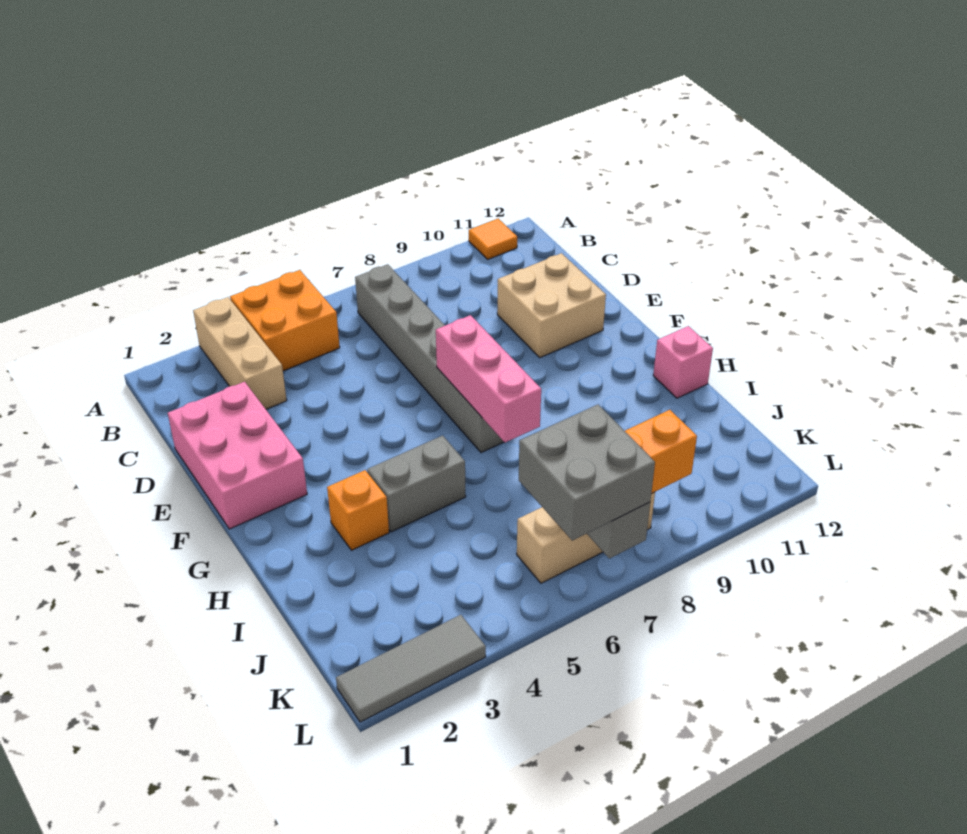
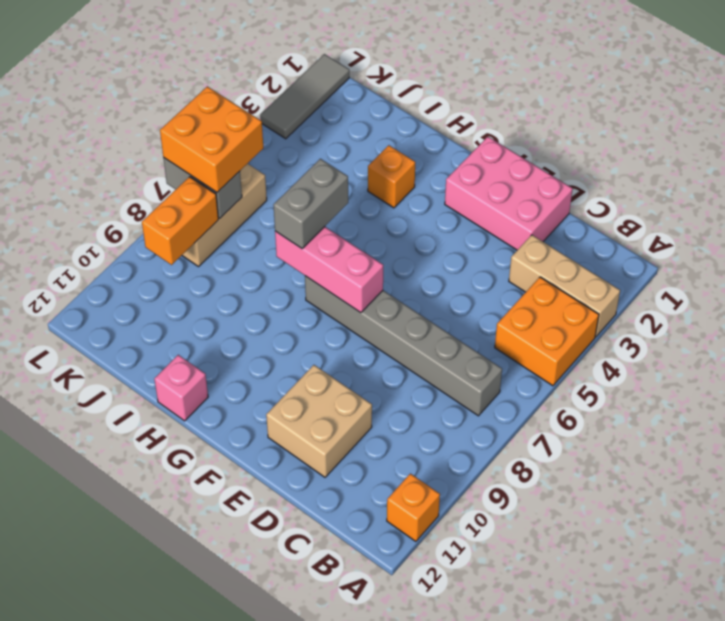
orange tile A11 level 1 -> orange brick A11 level 1
grey brick H4:H5 level 1 -> grey brick H6:H7 level 3
grey brick K6:L7 level 3 -> orange brick K6:L7 level 3

